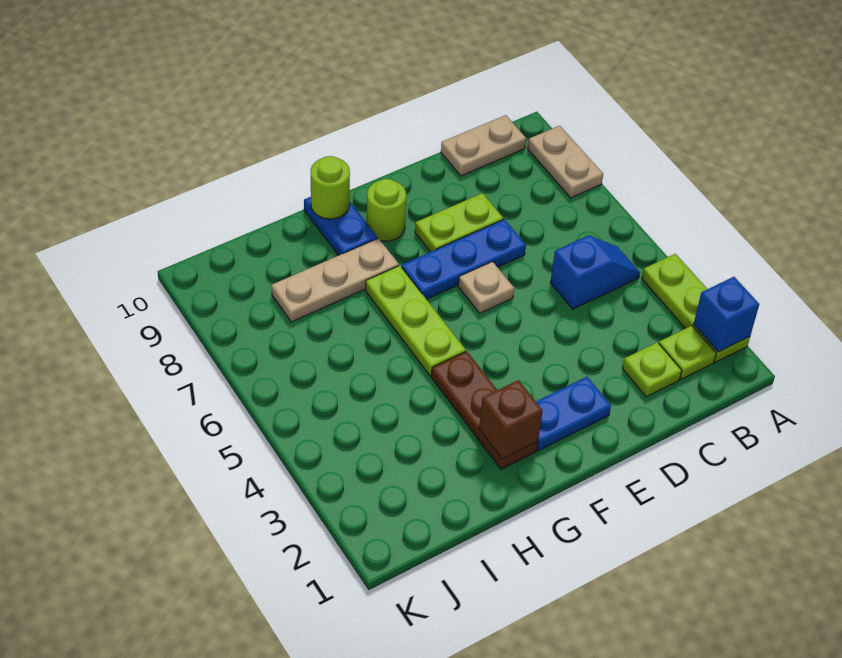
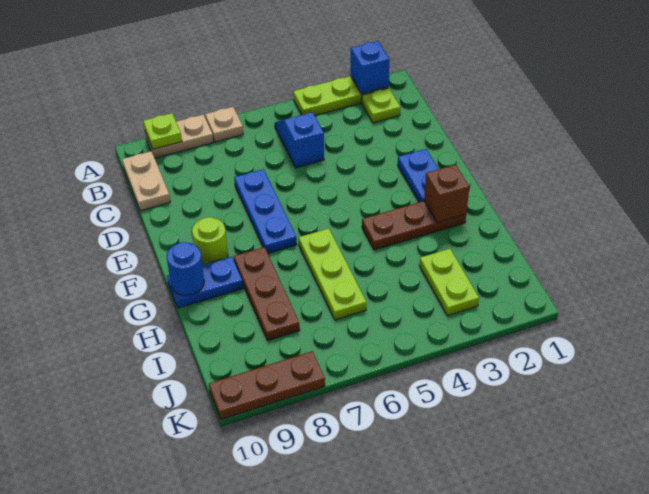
lime plate C2 level 1 -> lime plate A9 level 2
lime plate D8:E8 level 1 -> lime plate I3:J3 level 1
tan plate E6 level 1 -> tan plate A7 level 1
lime plate G5:G7 level 1 -> lime plate G6:I6 level 1
tan plate G8:I8 level 1 -> brown plate G8:I8 level 1
lime round brick G10 level 2 -> blue round brick G10 level 2
none -> brown plate K8:K10 level 1

